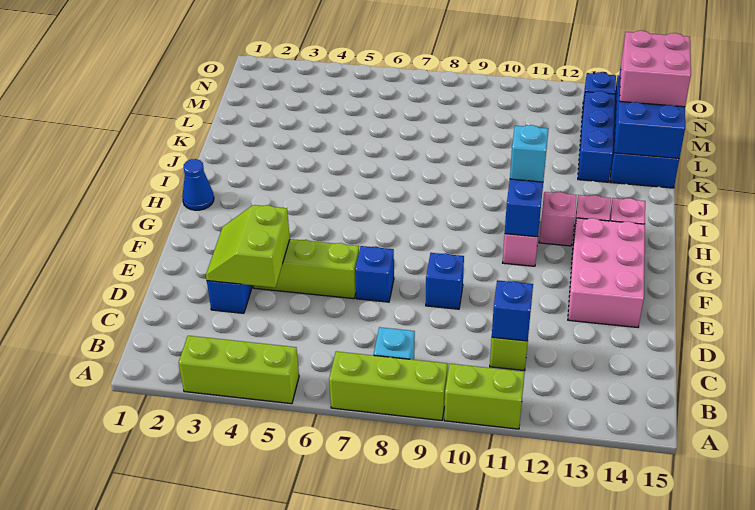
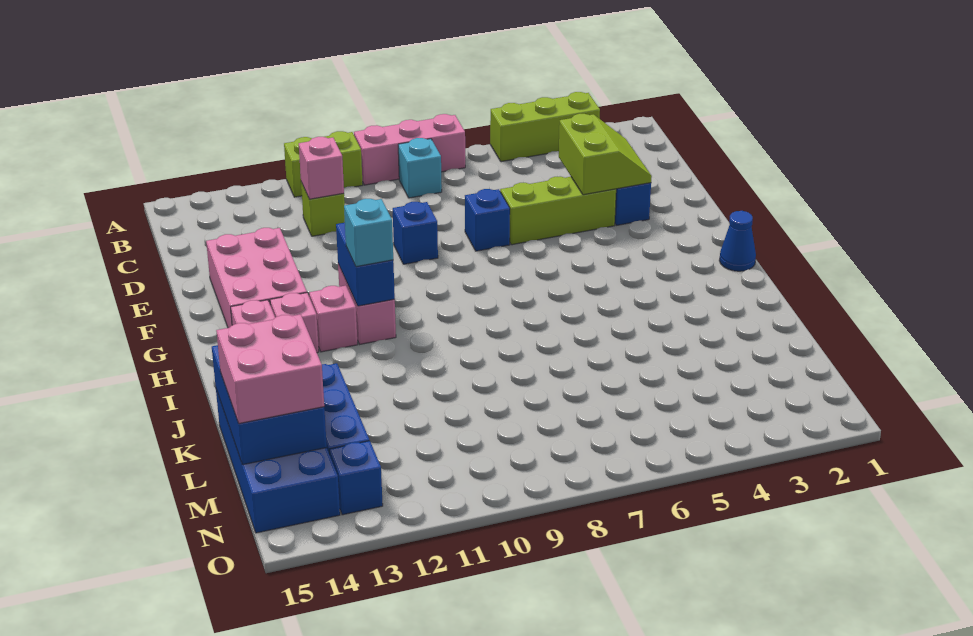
lime brick A7:A9 level 1 -> pink brick A7:A9 level 1
blue brick C11 level 2 -> pink brick C11 level 2

